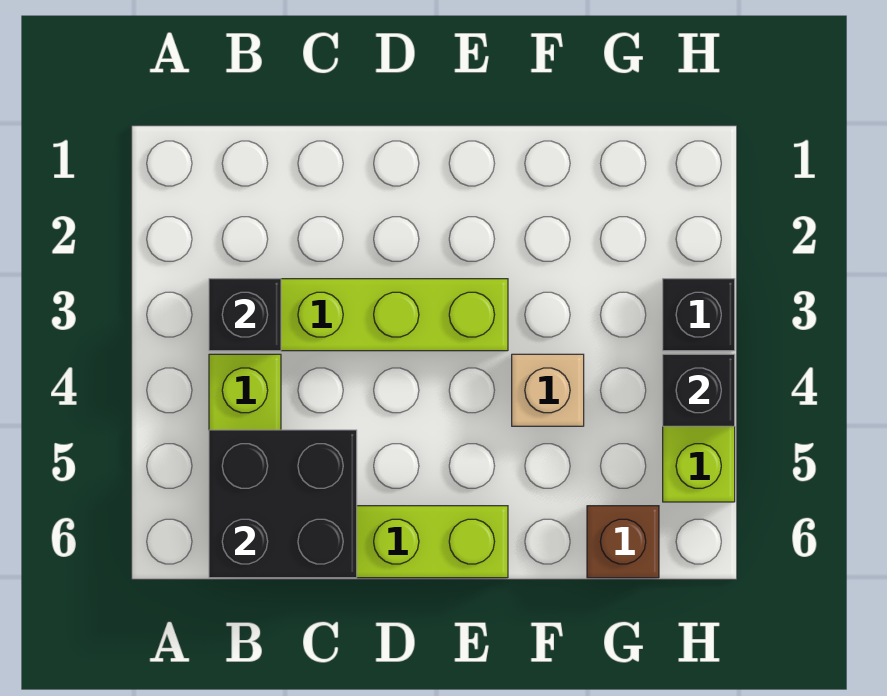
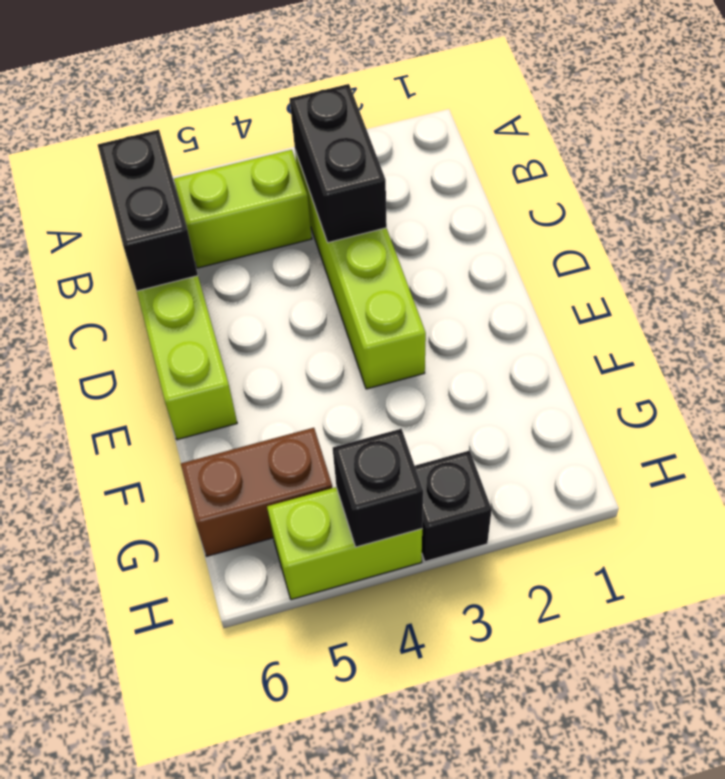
black brick B3 level 2 -> black brick B3:C3 level 2
black brick B5:C6 level 2 -> black brick B6:C6 level 2
tan brick F4 level 1 -> none
brown brick G6 level 1 -> brown brick G5:G6 level 1

